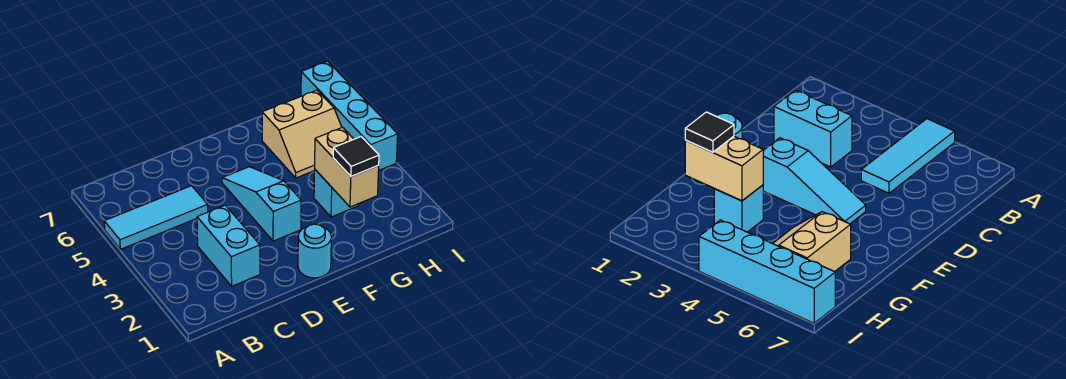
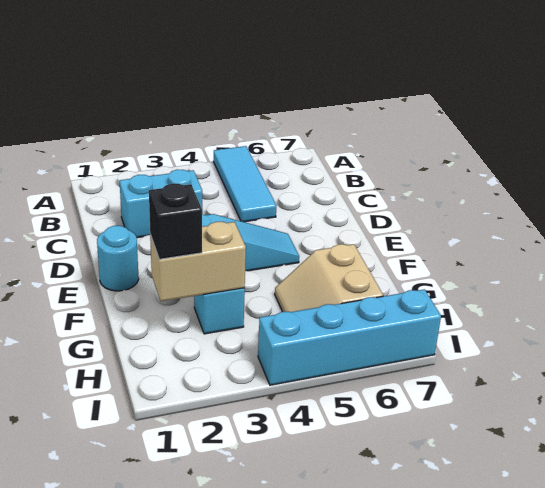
black tile G2 level 3 -> black brick G2 level 3

